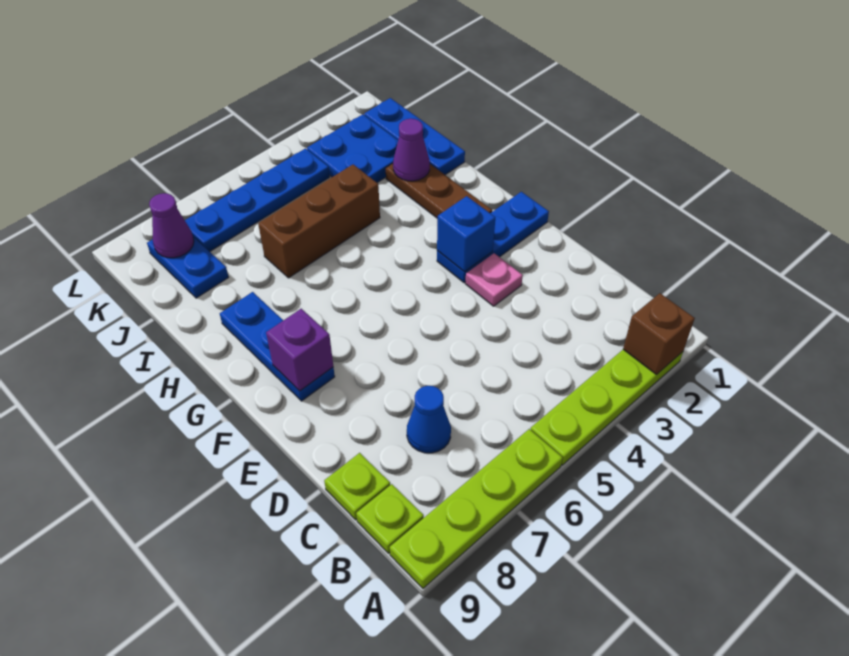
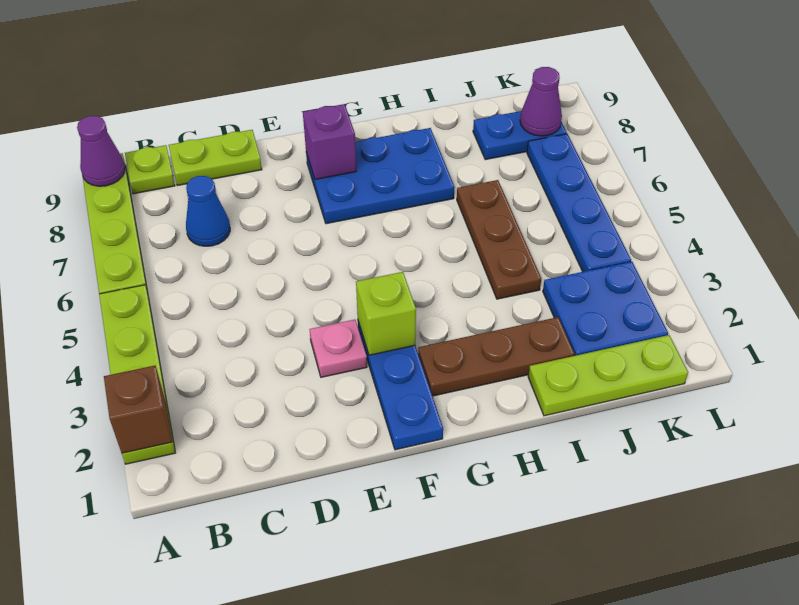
lime plate C9 level 1 -> lime plate C9:D9 level 1
blue brick F3 level 2 -> lime brick F3 level 2
blue plate F8:H8 level 1 -> blue plate F7:H8 level 1
blue plate I1:K1 level 1 -> lime plate I1:K1 level 1
purple cone I2 level 2 -> purple cone A9 level 2
brown brick I4:I6 level 1 -> brown plate I4:I6 level 1

